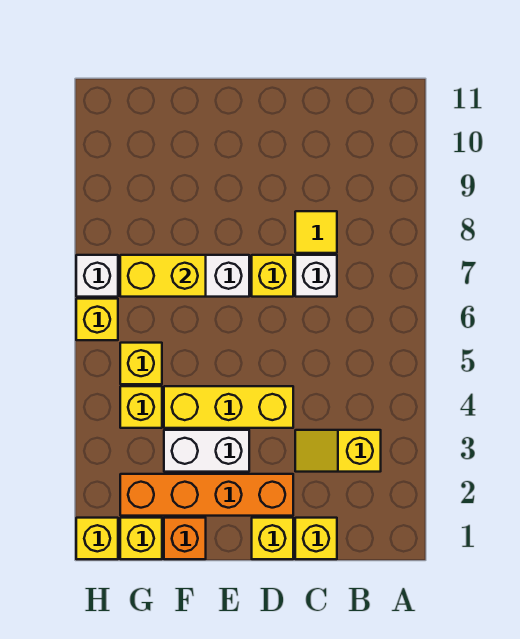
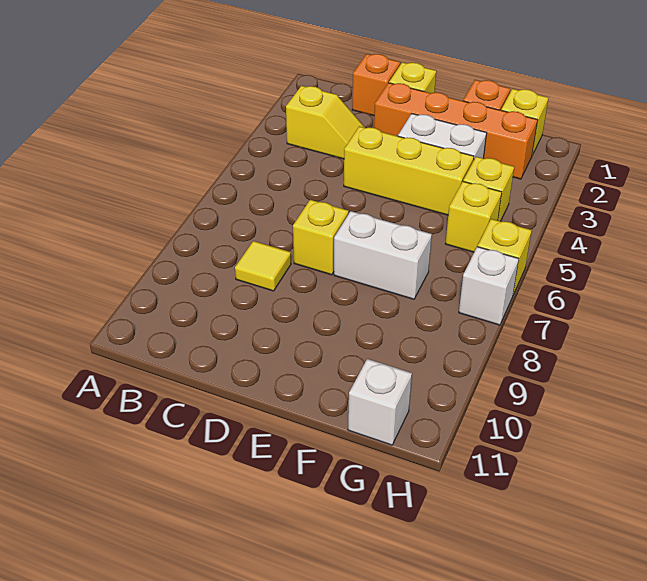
yellow brick C1 level 1 -> orange brick C1 level 1
white brick C7 level 1 -> white brick G11 level 1
yellow brick F7:G7 level 2 -> none
yellow brick H1 level 1 -> none

